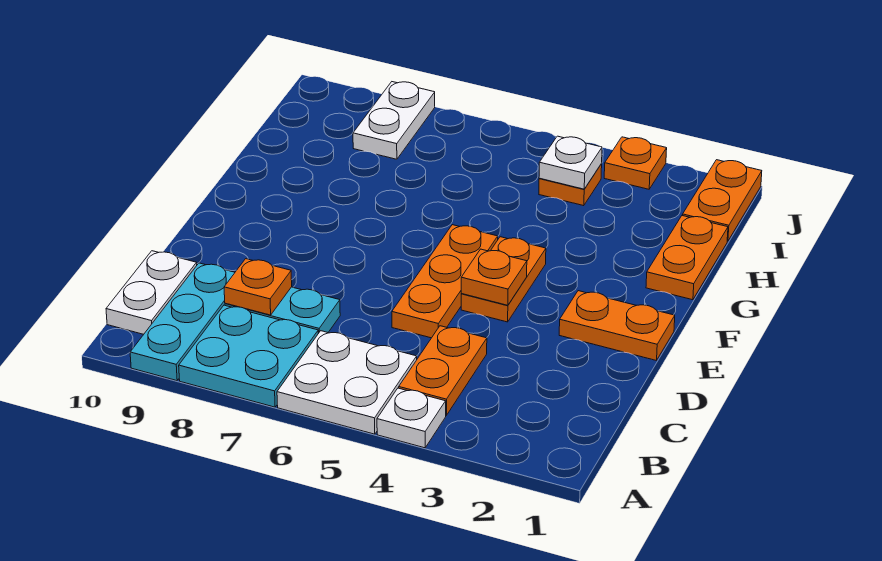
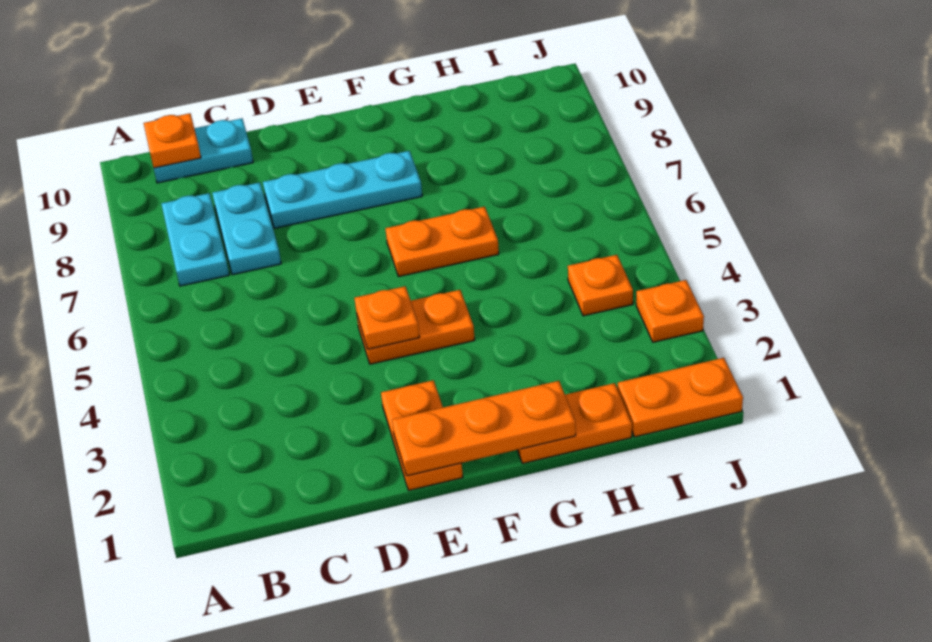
white plate A4 level 1 -> none
white plate A5:B6 level 1 -> none
cyan plate A7:B8 level 1 -> cyan plate B7:B8 level 1
cyan plate A9:C9 level 1 -> cyan plate D8:F8 level 1
orange plate B4:C4 level 1 -> orange plate F6:G6 level 1
white plate B10:C10 level 1 -> cyan plate B10:C10 level 1
orange plate C8 level 2 -> orange plate B10 level 2
orange plate D5:F5 level 1 -> orange plate E1:G1 level 2
white plate I4 level 2 -> none
white plate I8:J8 level 1 -> none

